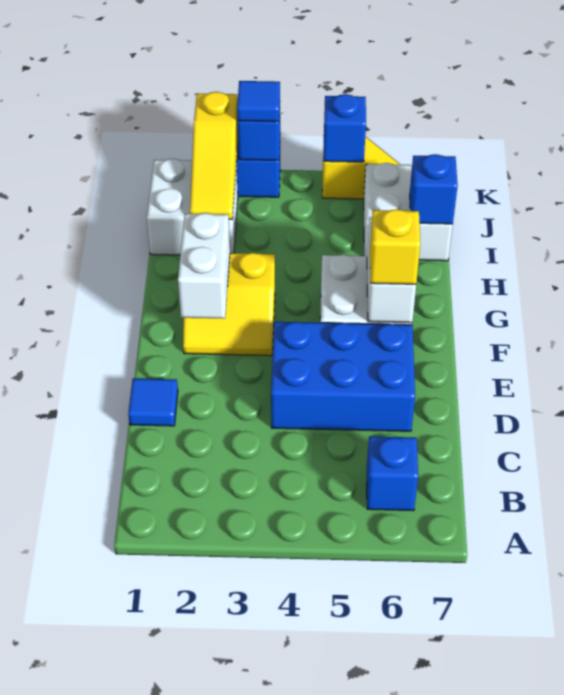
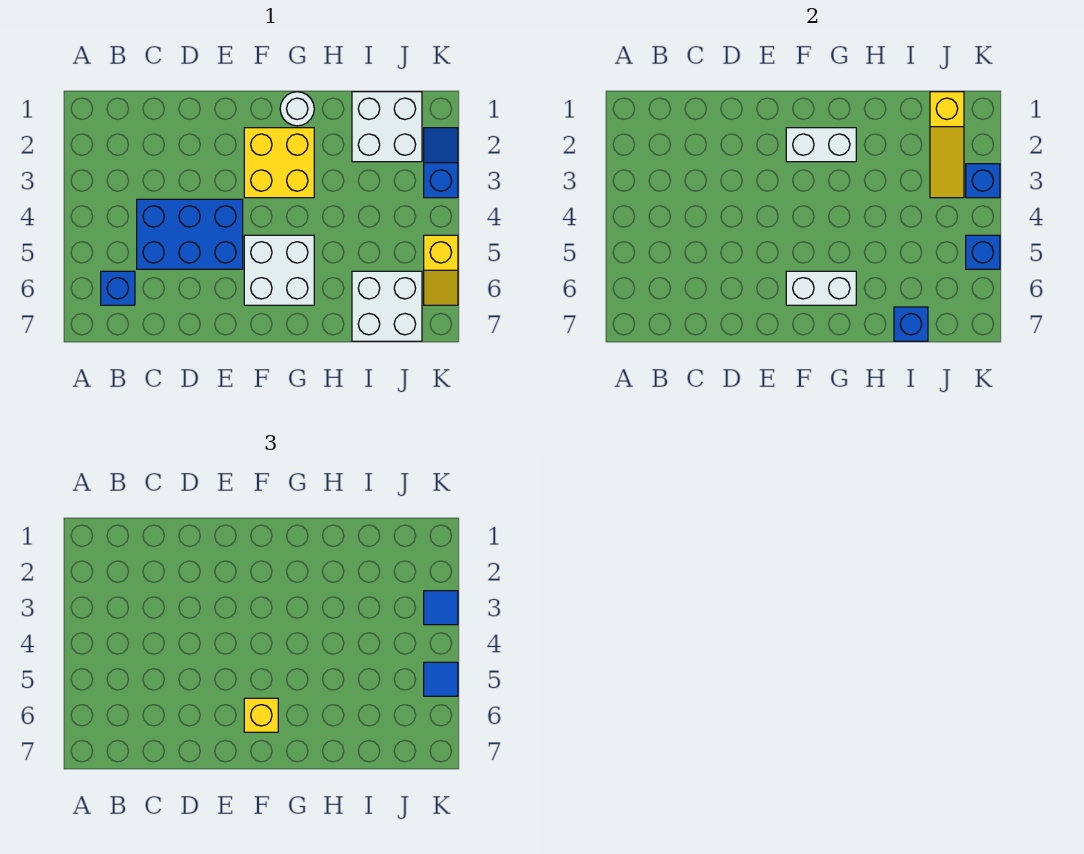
blue tile D1 level 1 -> blue tile K5 level 3
blue brick D4:E6 level 1 -> blue brick C4:E5 level 1
yellow slope F2:G3 level 1 top G -> yellow brick F2:G3 level 1
none -> white round brick G1 level 1
yellow slope I2:K2 level 2 top K -> yellow slope J1:J3 level 2 top 1

